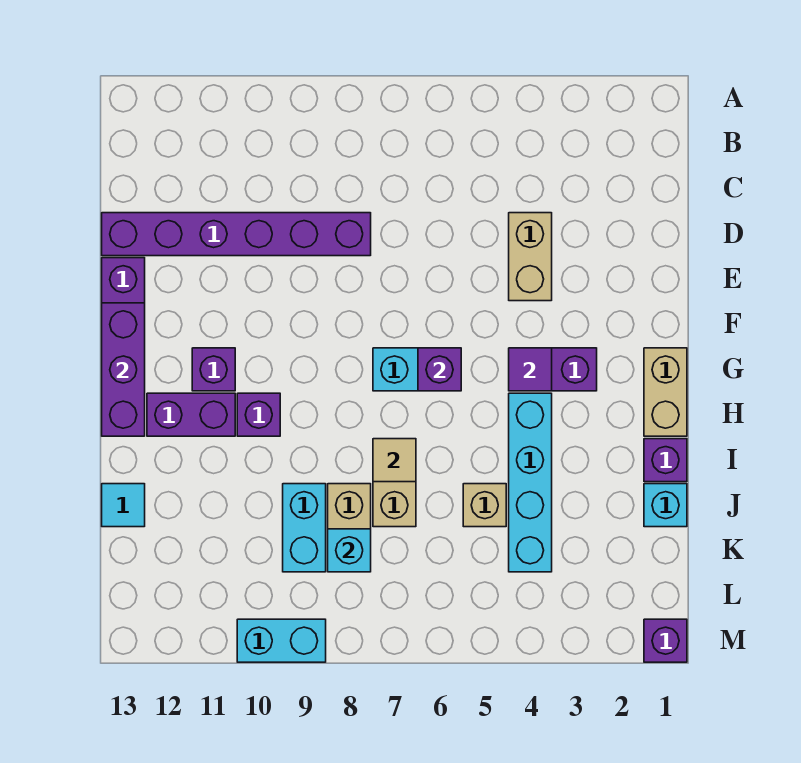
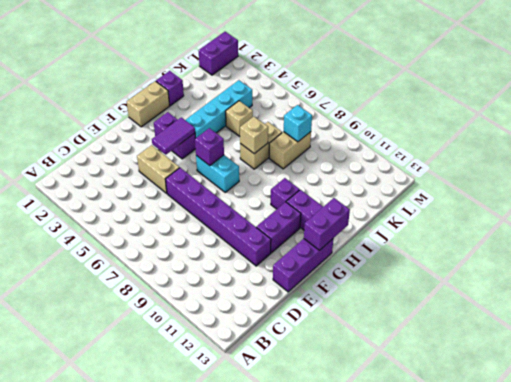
tan brick D4:E4 level 1 -> tan brick E4:E5 level 1
purple brick D8:D13 level 1 -> purple brick E6:E11 level 1
purple brick F13:H13 level 2 -> purple brick G13:H13 level 2
purple tile G4 level 2 -> purple tile F4:G4 level 2
purple brick G11 level 1 -> purple brick F11:G11 level 1
tan tile I7 level 2 -> tan brick I7 level 2
cyan brick J1 level 1 -> none
cyan brick J9:K9 level 1 -> none
cyan tile J13 level 1 -> none
purple brick M1 level 1 -> purple brick L1:M1 level 1
cyan brick M9:M10 level 1 -> none

